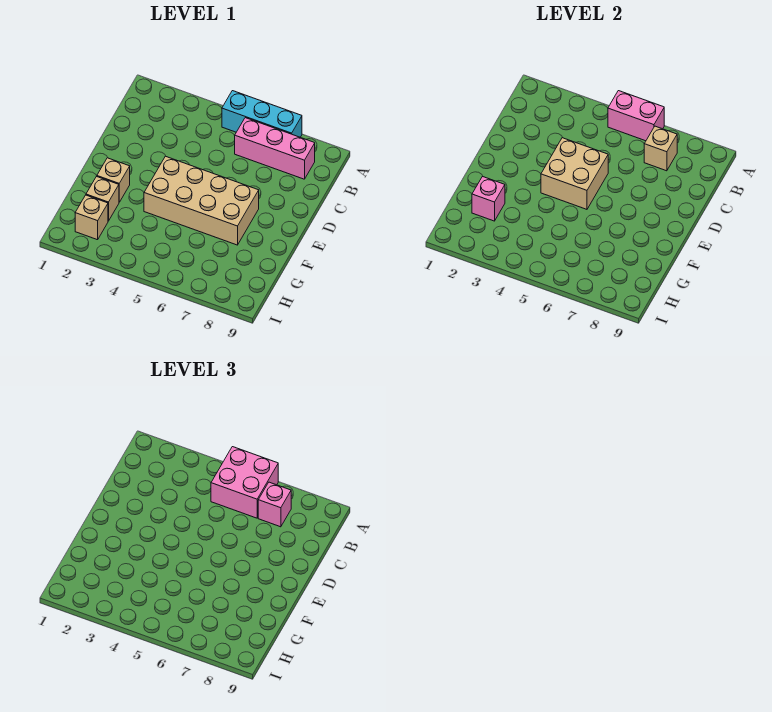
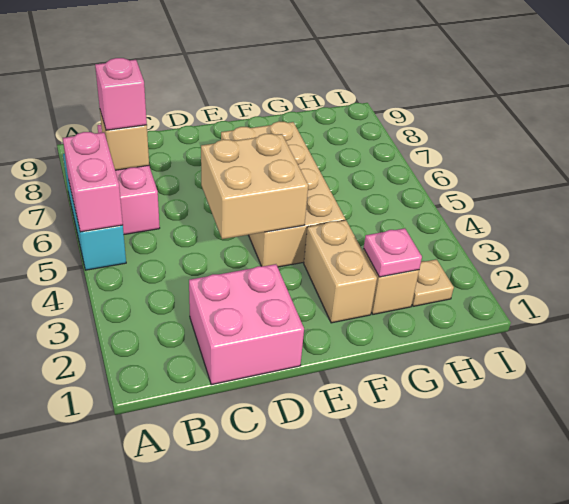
pink brick A5:B6 level 3 -> pink brick C1:D2 level 1
tan brick F2 level 1 -> tan brick F2:F3 level 1
pink brick G2 level 2 -> pink plate G2 level 2
tan brick H2 level 1 -> tan plate H2 level 1

